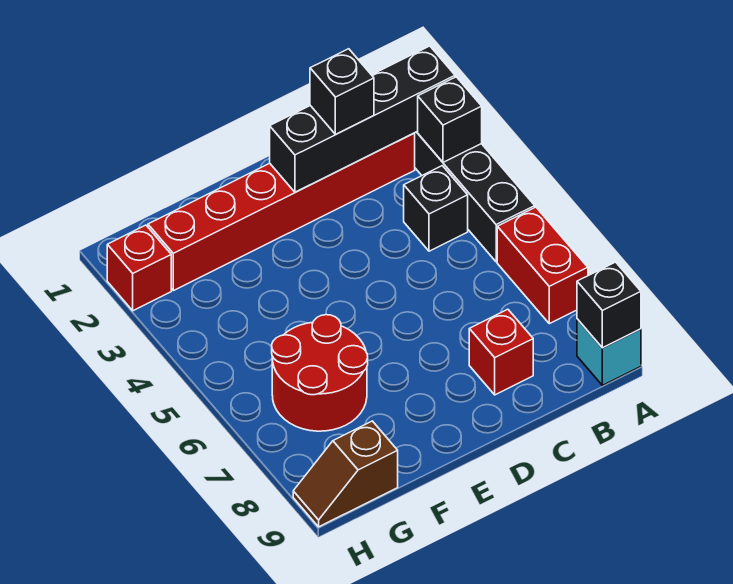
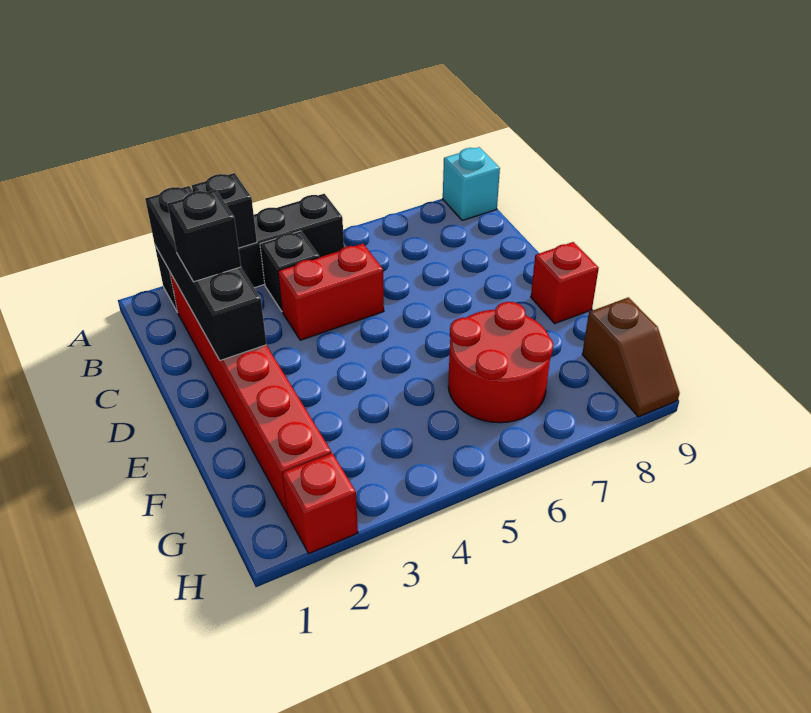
red brick A6:A7 level 1 -> red brick C4:C5 level 1
black brick A9 level 2 -> none
red brick C8 level 1 -> red brick E9 level 1

